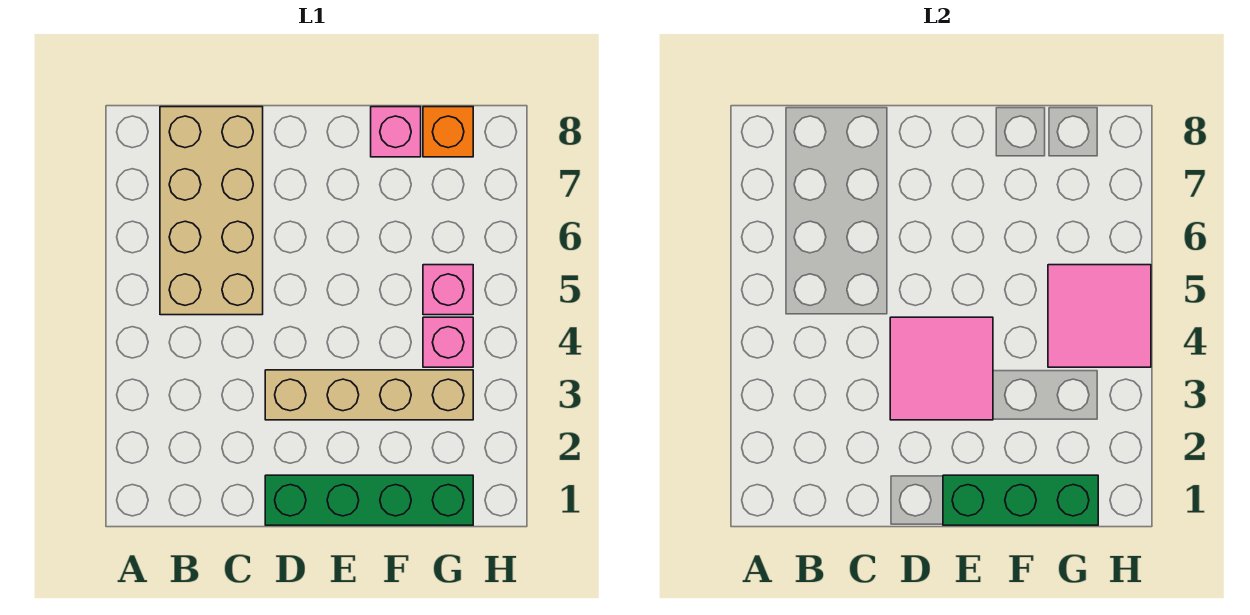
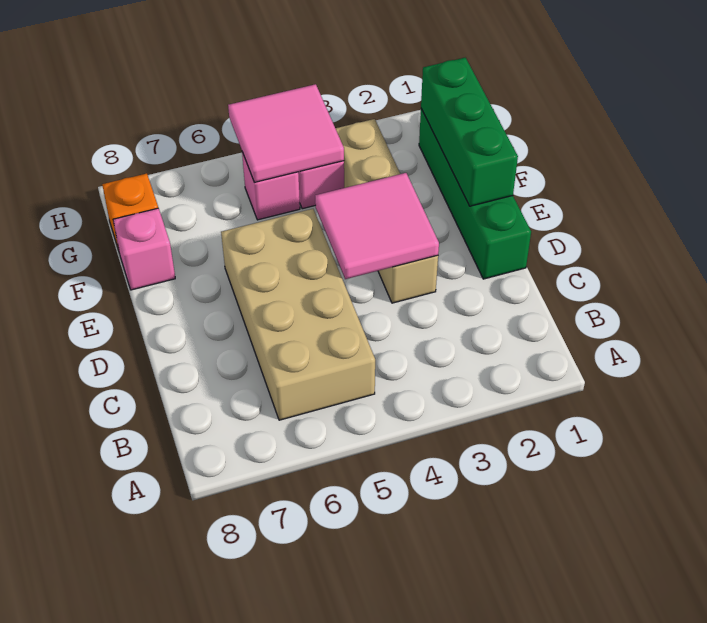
tan brick B5:C8 level 1 -> tan brick B5:E6 level 1

